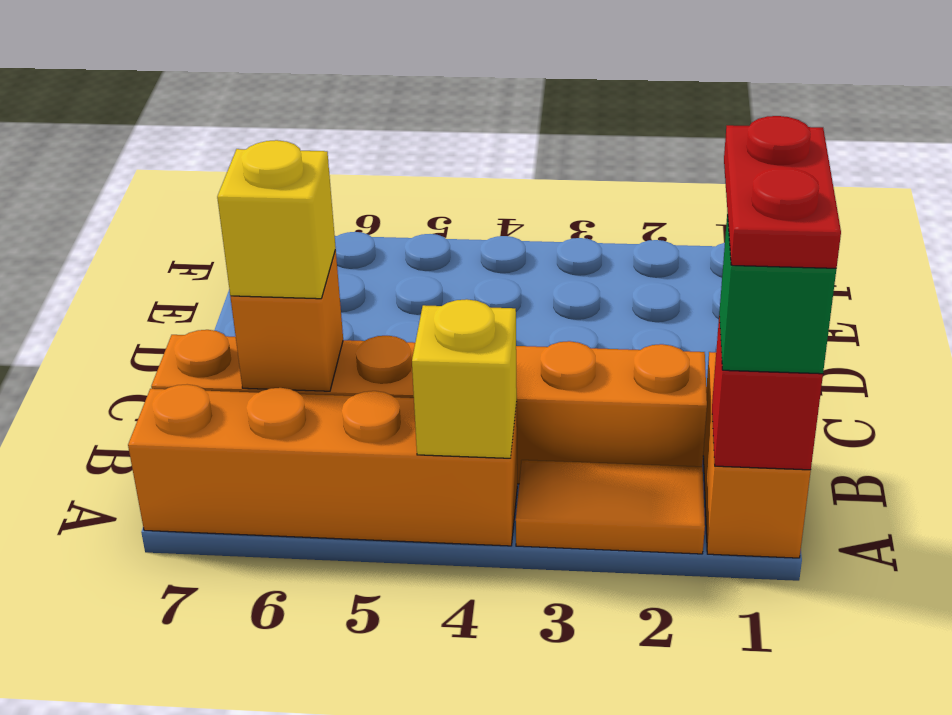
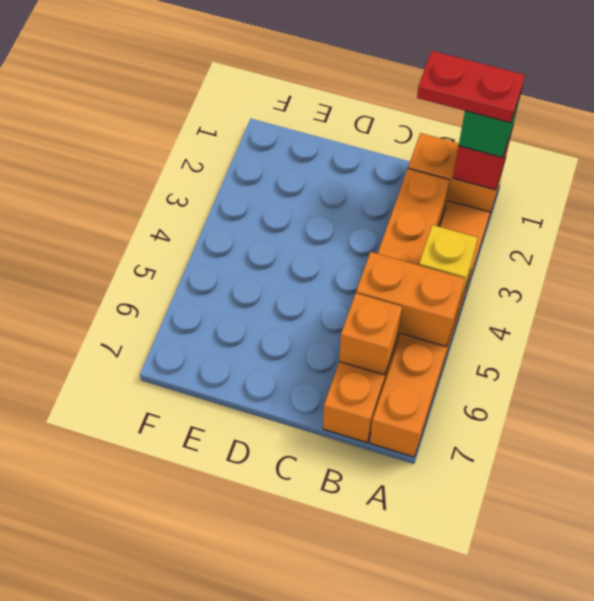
none -> orange brick A5:B5 level 2
yellow brick B6 level 3 -> none

